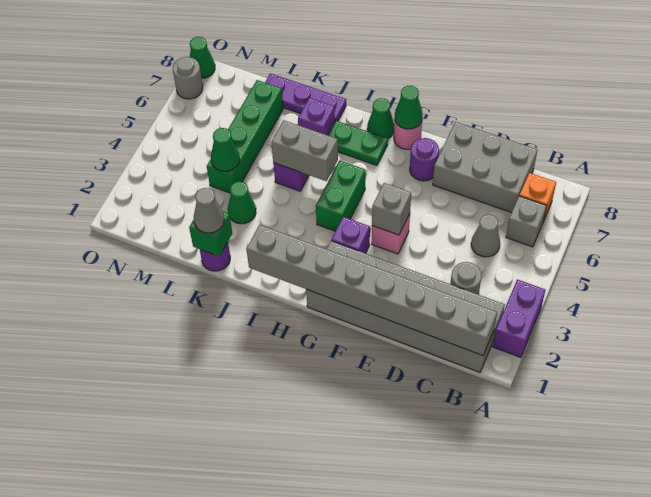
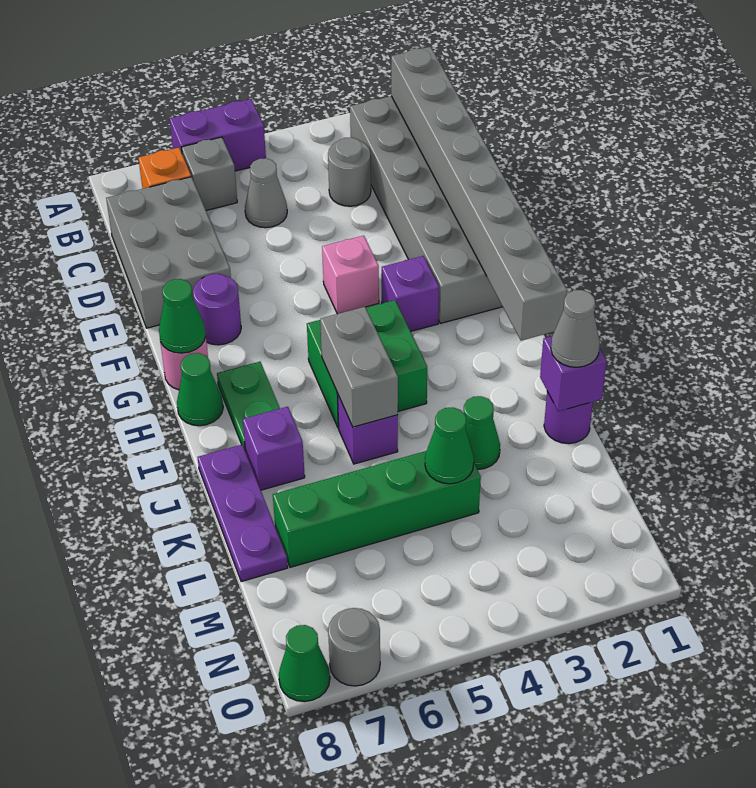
purple brick A2:A3 level 1 -> purple brick A5:A6 level 1
grey brick F4 level 2 -> none
green brick H4:H5 level 1 -> green brick H4:I5 level 1
green brick K1 level 2 -> purple brick K1 level 2

